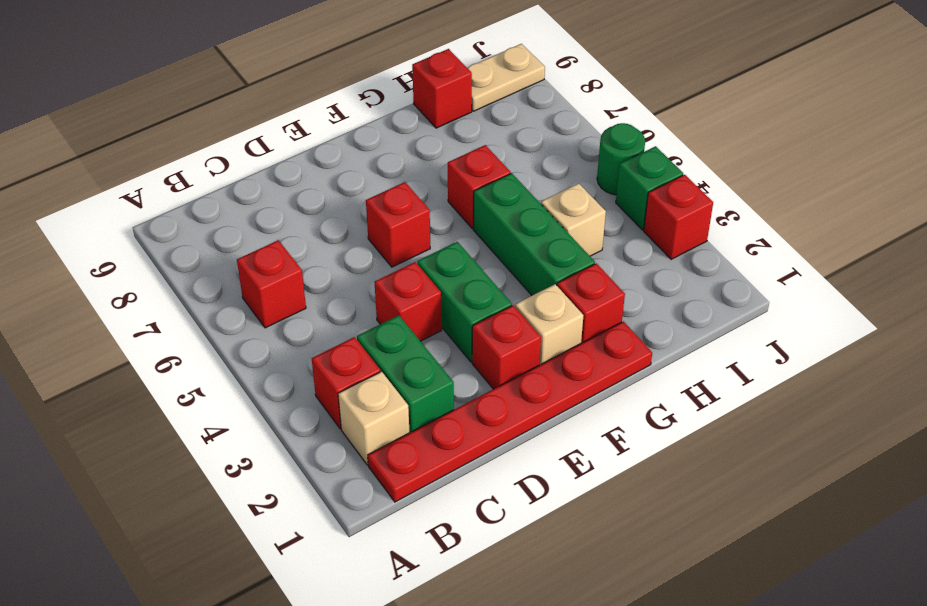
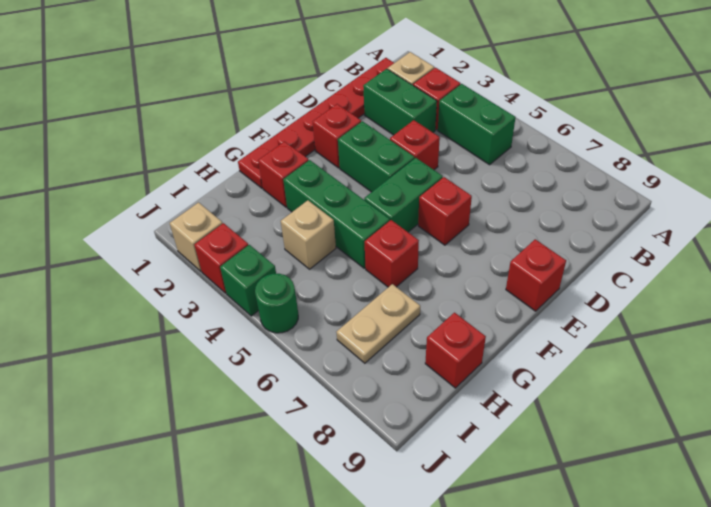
none -> green brick B4:B5 level 1
red brick B6 level 1 -> red brick E9 level 1
none -> green brick E5:F5 level 1
tan brick F2 level 1 -> tan brick J2 level 1
tan plate I9:J9 level 1 -> tan plate H7:I7 level 1

